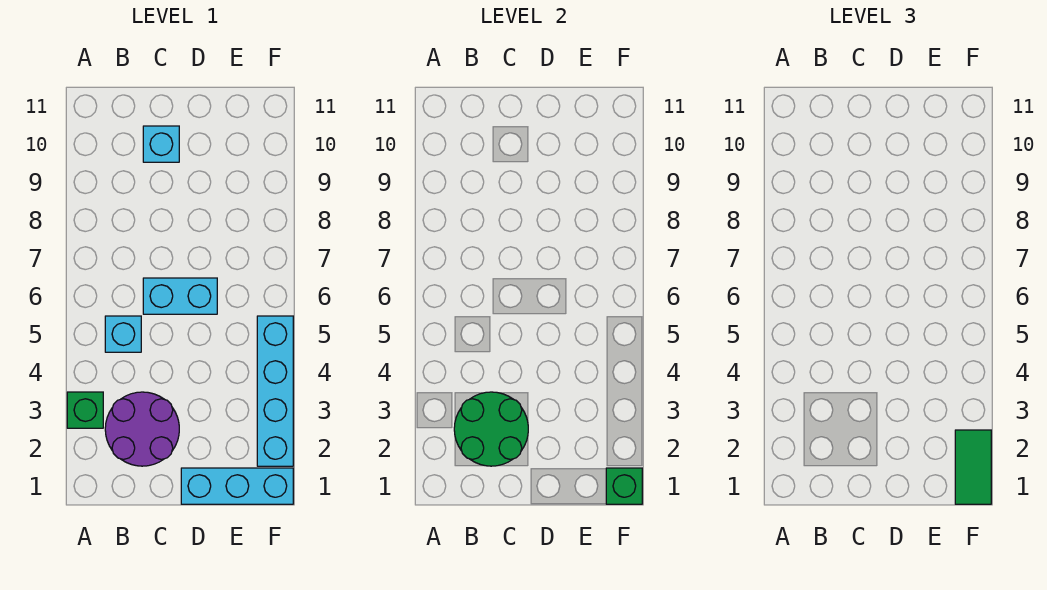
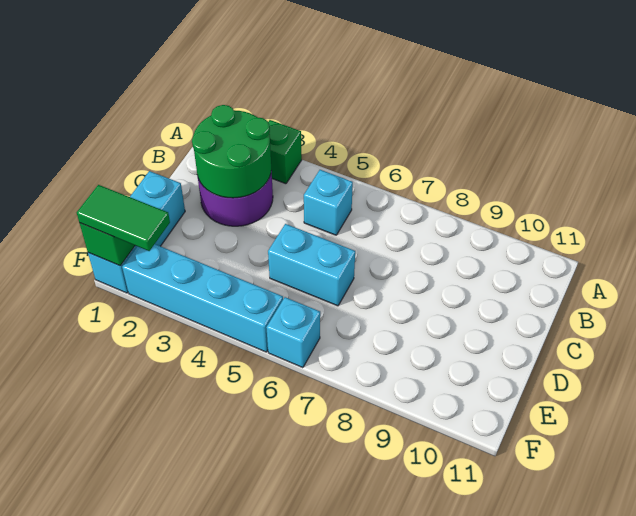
cyan brick C6:D6 level 1 -> cyan brick D5:D6 level 1
cyan brick C10 level 1 -> cyan brick F6 level 1

